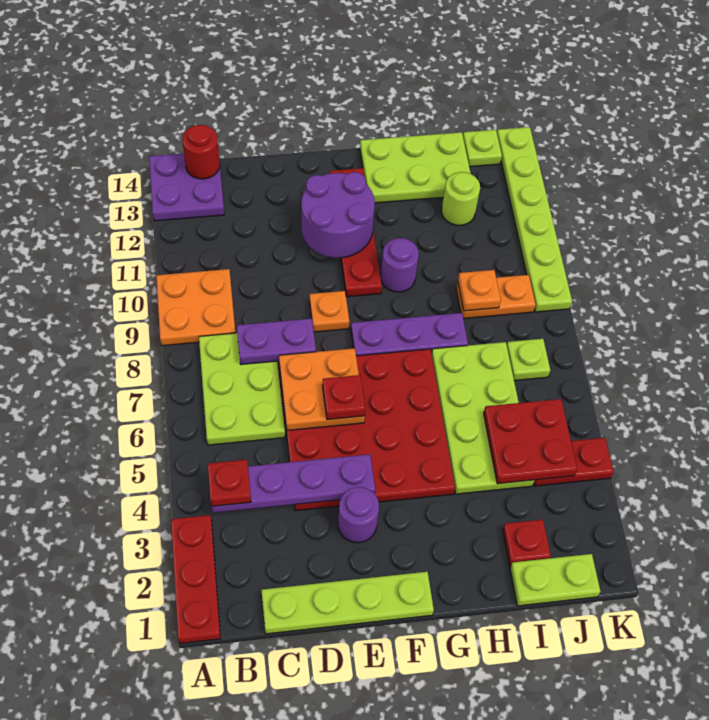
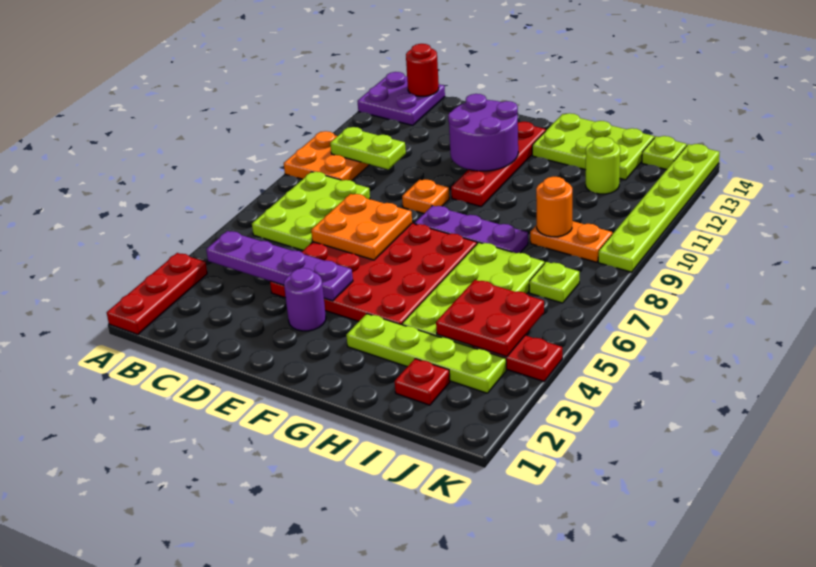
red plate B4 level 3 -> none
lime plate C1:F1 level 1 -> lime plate G3:J3 level 1
purple plate C8:D8 level 2 -> none
red plate E6 level 3 -> none
purple round brick G10 level 1 -> none
lime plate I1:J1 level 1 -> lime plate B10:C10 level 2
orange plate I9 level 2 -> orange round brick I9 level 2

